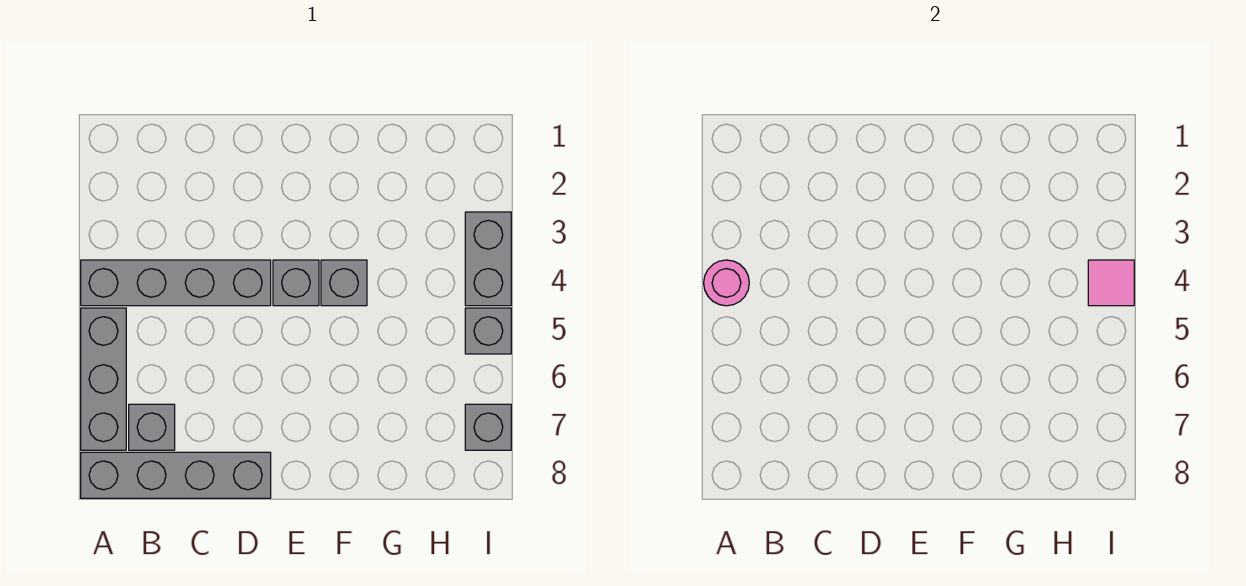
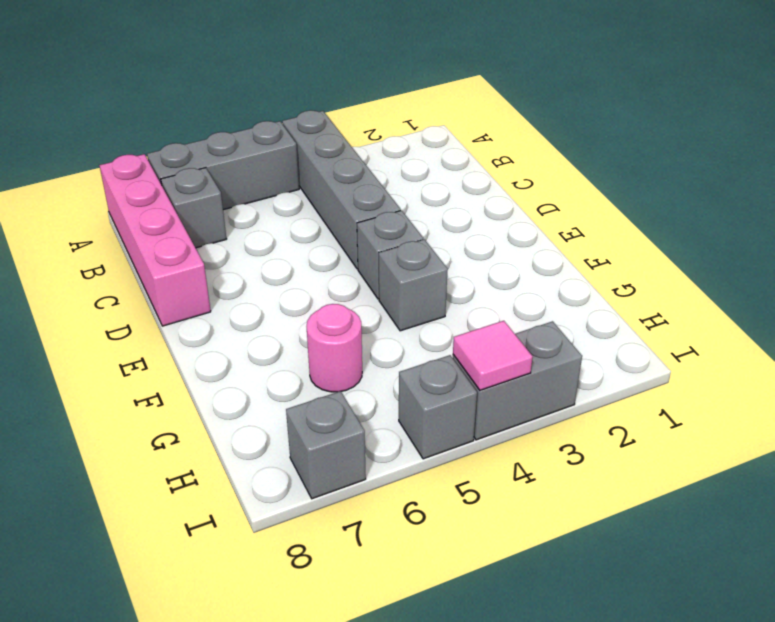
pink round brick A4 level 2 -> pink round brick G6 level 1
grey brick A8:D8 level 1 -> pink brick A8:D8 level 1

